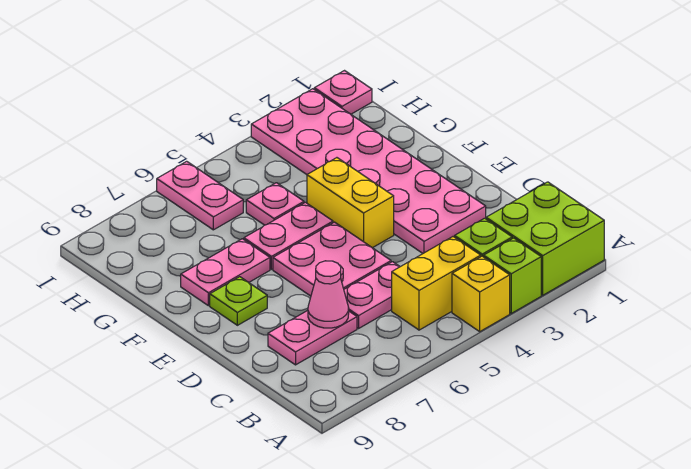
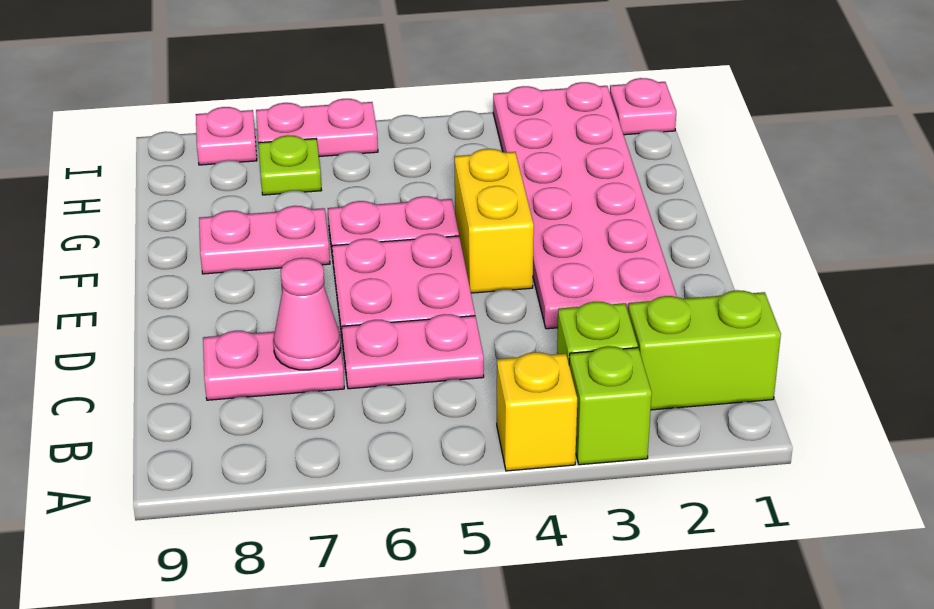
lime brick A1:B2 level 1 -> lime brick B1:B2 level 1
yellow brick B4:B5 level 1 -> none
lime plate E8 level 1 -> lime plate H7 level 1
pink plate G5 level 1 -> pink plate I8 level 1
pink plate H6:I6 level 1 -> pink plate I6:I7 level 1

